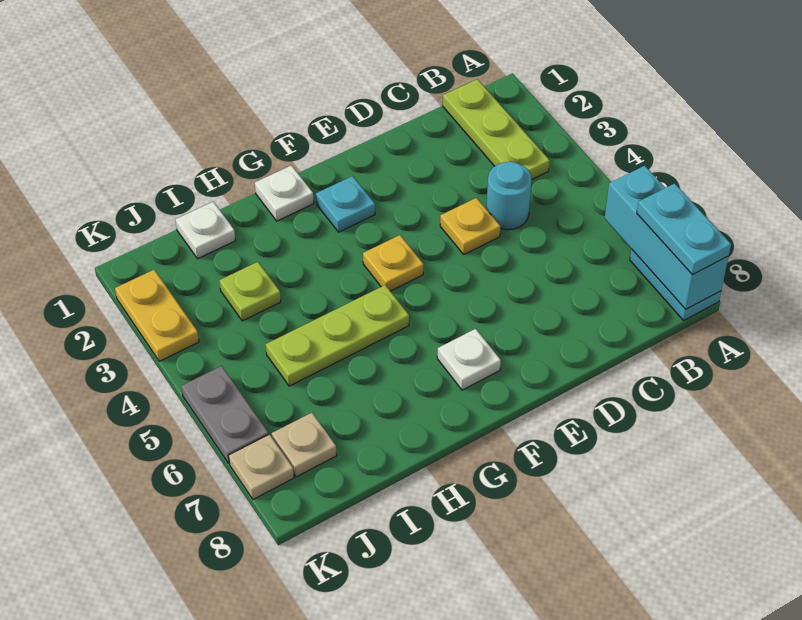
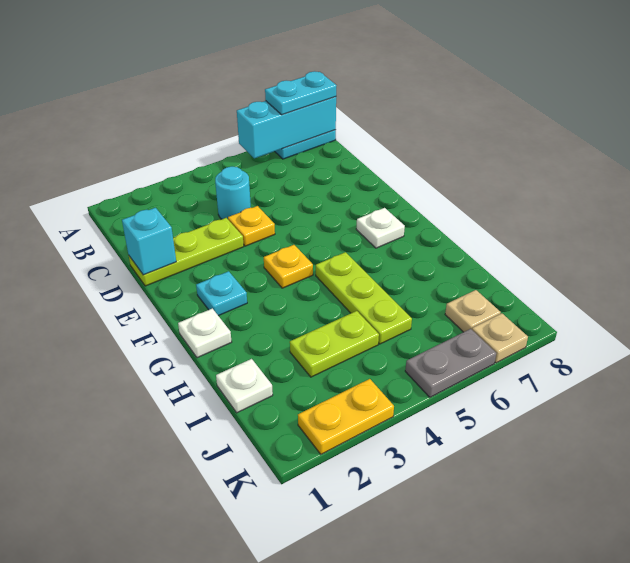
lime plate B1:B3 level 1 -> lime plate D1:D3 level 1
none -> cyan brick D1 level 2
lime plate I3 level 1 -> lime plate I3:I4 level 1

